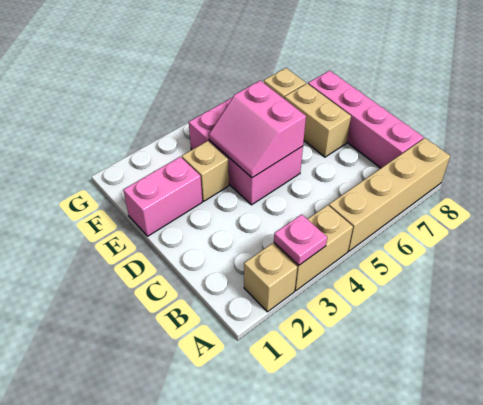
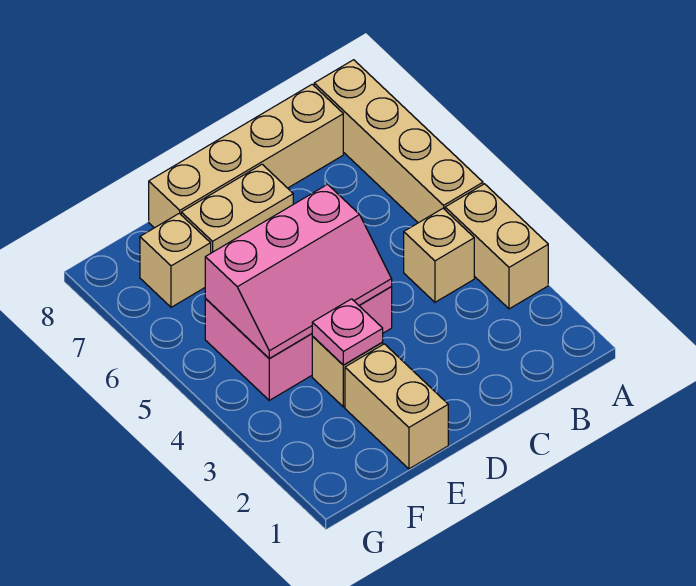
tan brick A2 level 1 -> tan brick B4 level 1
pink plate A3 level 2 -> pink plate E3 level 2
pink brick B8:E8 level 1 -> tan brick B8:E8 level 1
pink slope D4:E5 level 2 top 5 -> pink slope D4:F5 level 2 top 5
pink brick E1:E2 level 1 -> tan brick E1:E2 level 1

